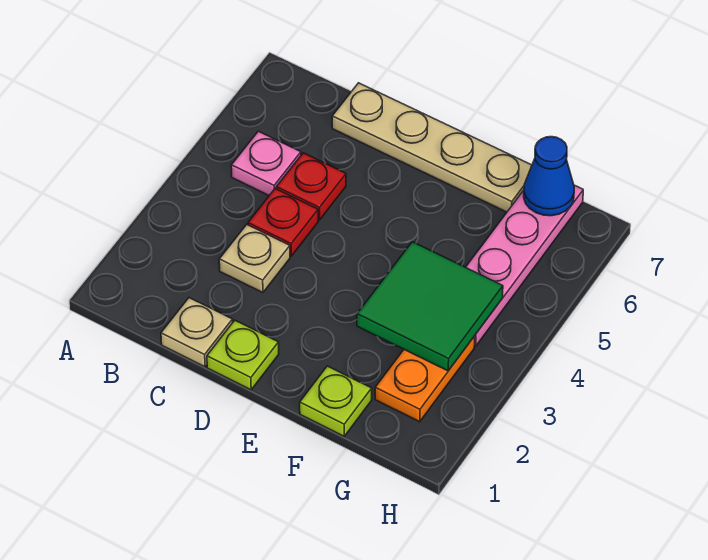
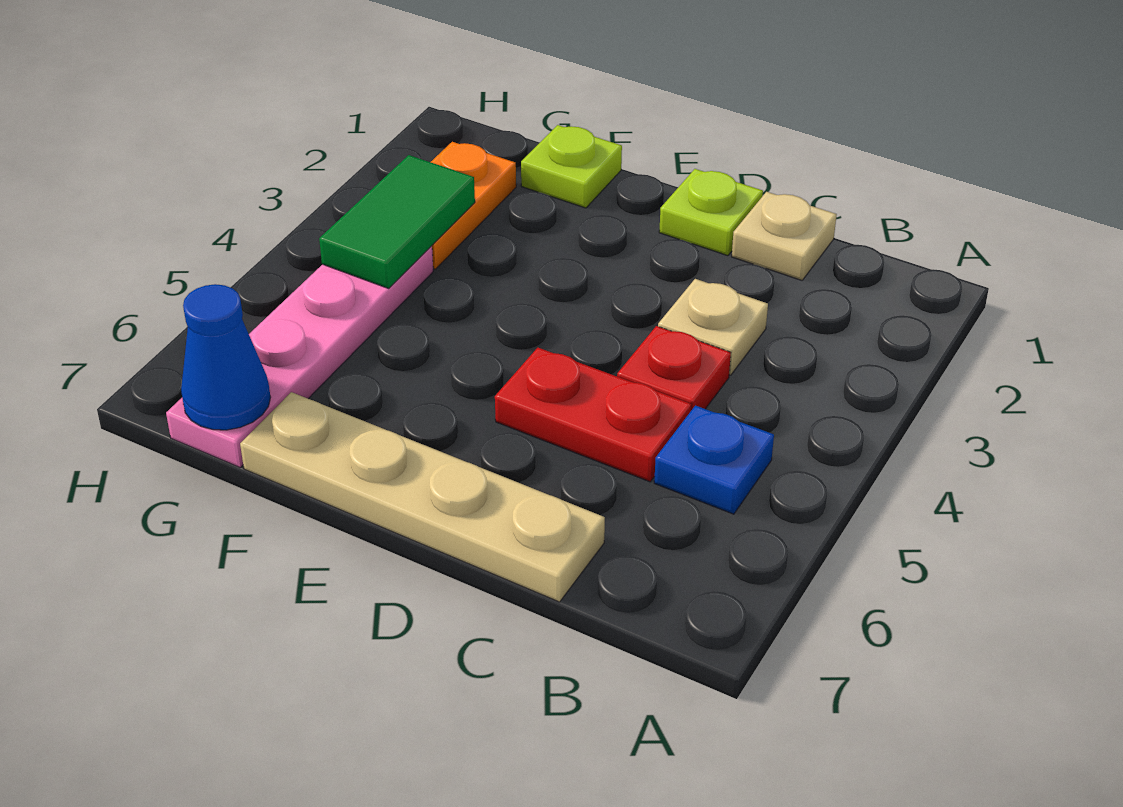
pink plate B5 level 1 -> blue plate B5 level 1
red plate C5 level 1 -> red plate C5:D5 level 1
green tile F3:G4 level 2 -> green tile G3:G4 level 2

